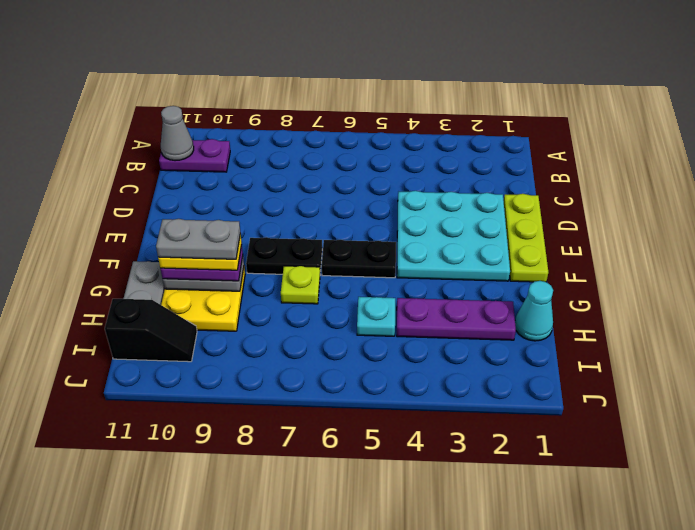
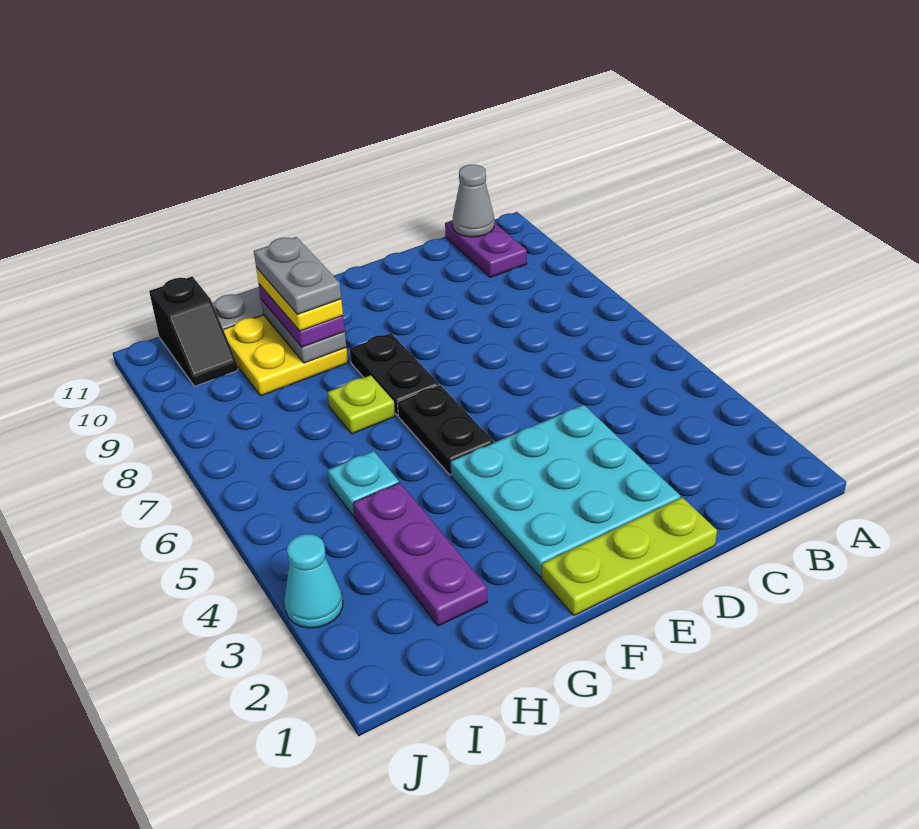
cyan cone H1 level 1 -> cyan cone J3 level 1

